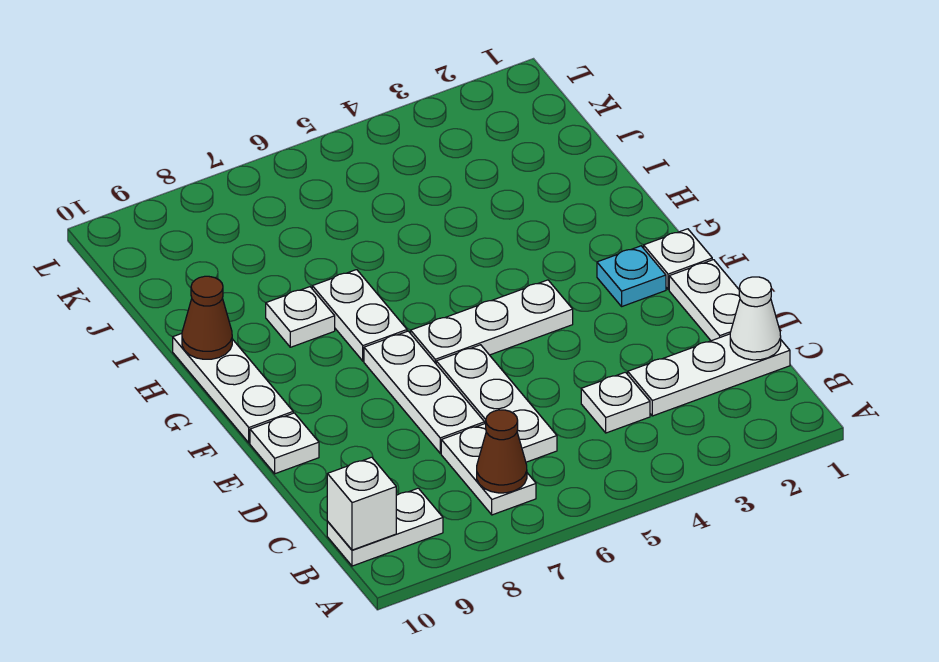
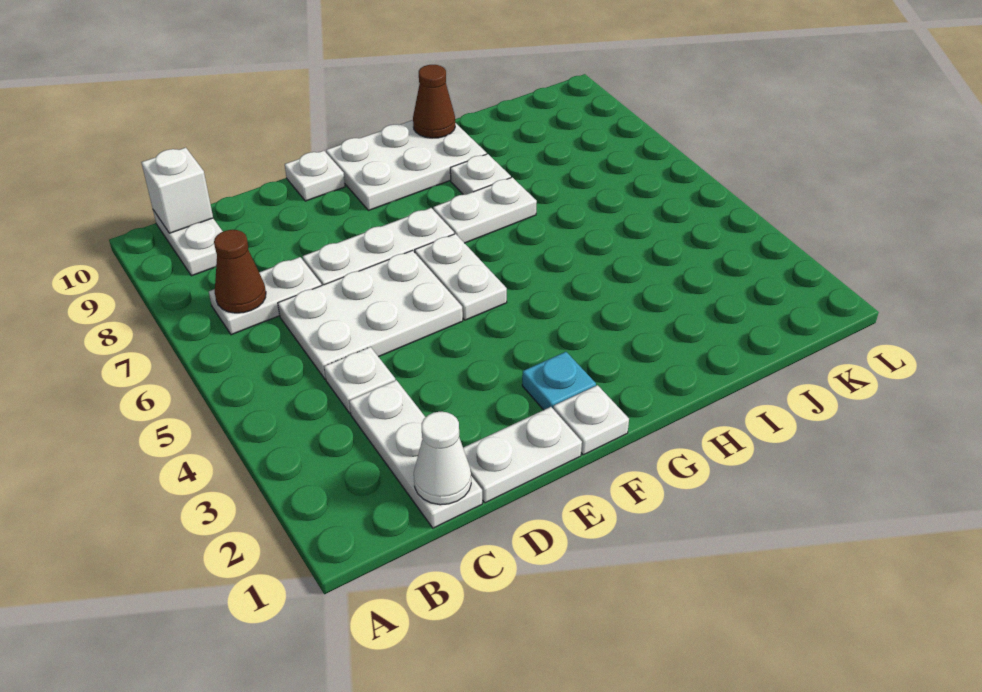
white plate C6:E6 level 1 -> white plate C5:E6 level 1
white plate F4:F6 level 1 -> white plate F5:F6 level 1
white plate F10:H10 level 1 -> white plate F9:H10 level 1

